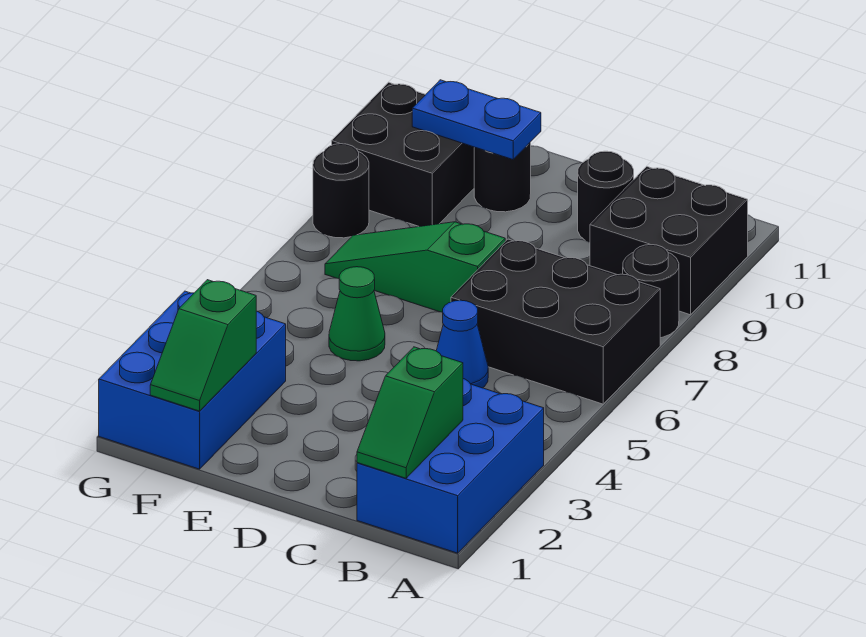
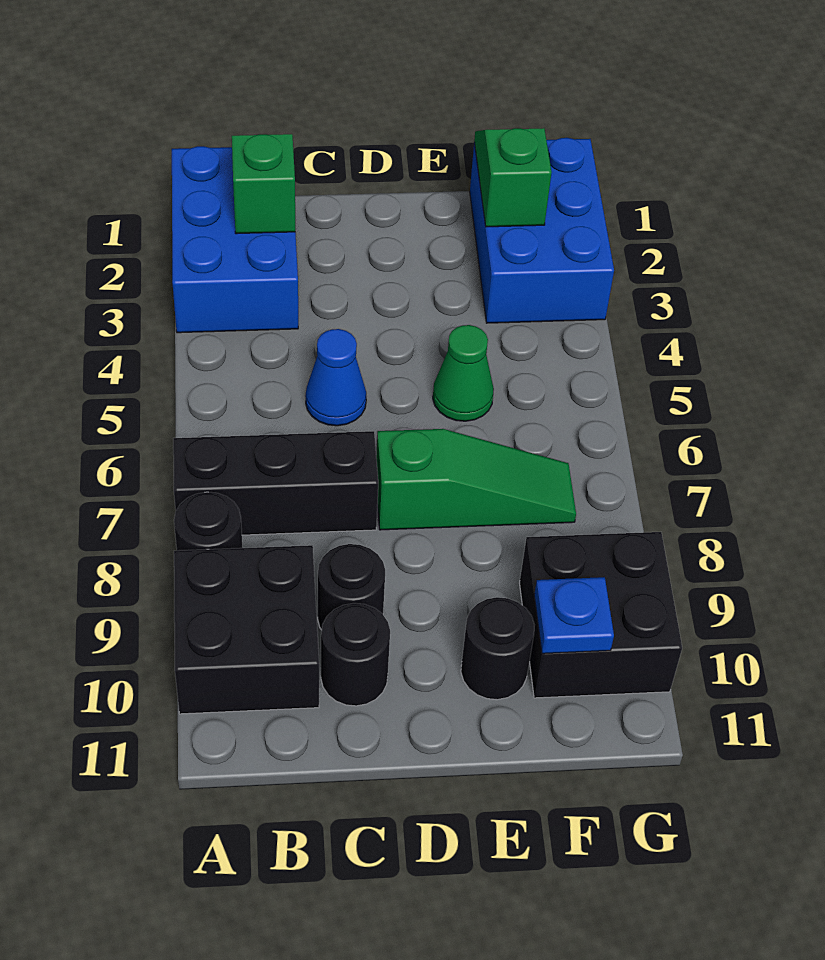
black brick A6:C7 level 1 -> black brick A7:C7 level 1
blue plate E10:F10 level 2 -> blue plate F10 level 2
black round brick G8 level 1 -> black round brick C9 level 1

